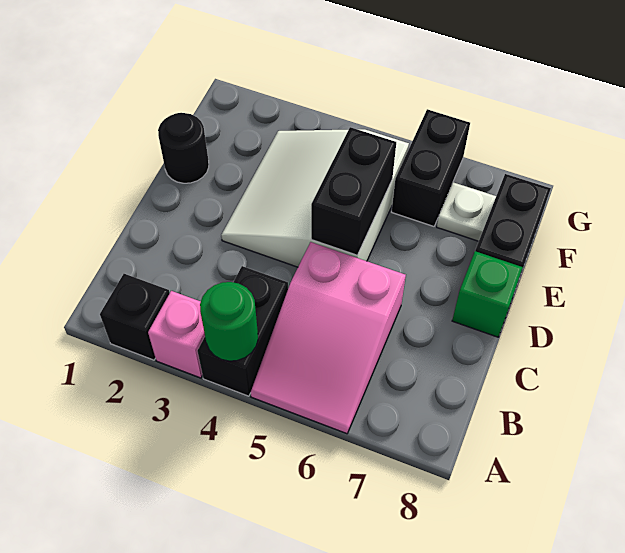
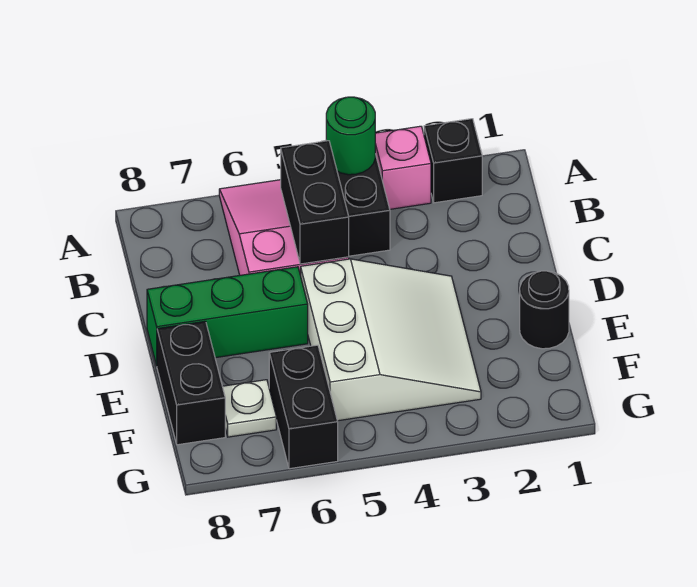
black brick D5:E5 level 2 -> black brick B5:C5 level 2
green brick D8 level 1 -> green brick D6:D8 level 1

